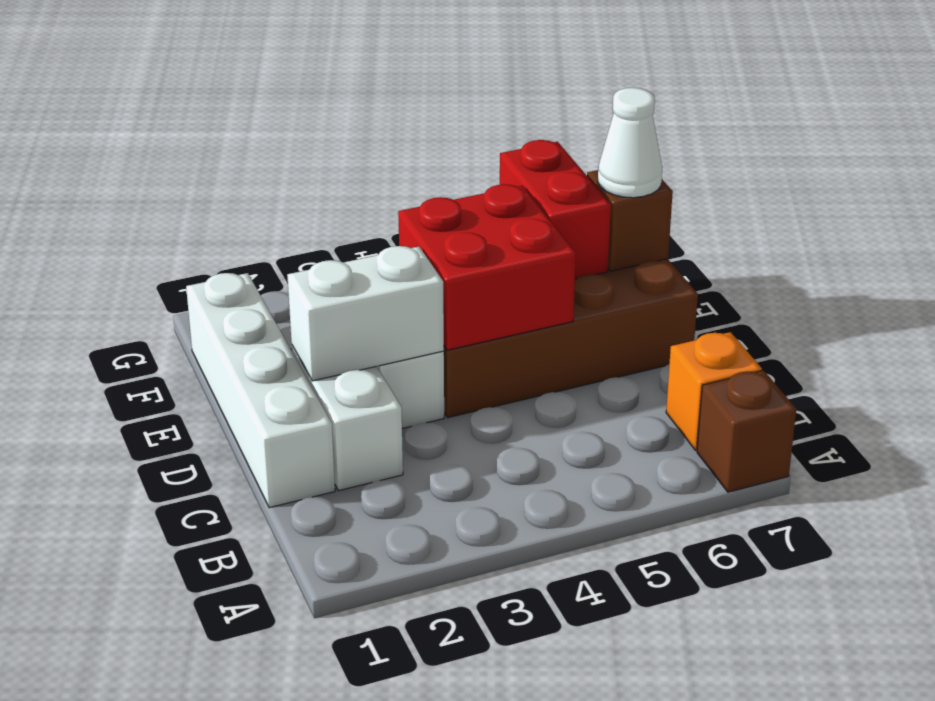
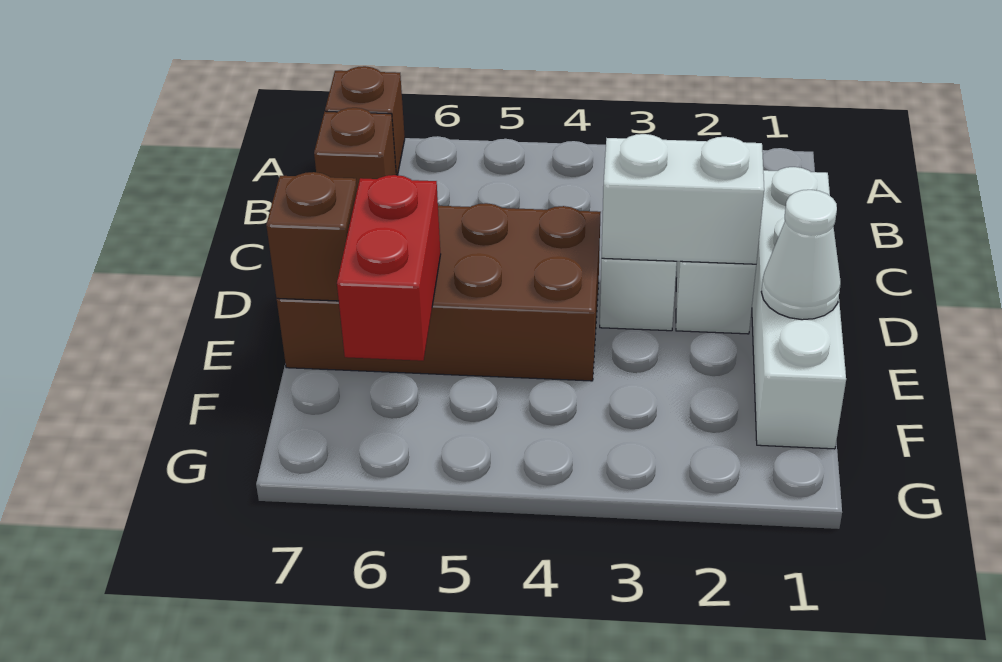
orange brick B7 level 1 -> brown brick B7 level 1
red brick D4:E5 level 2 -> none
white cone E7 level 3 -> white cone E1 level 2

